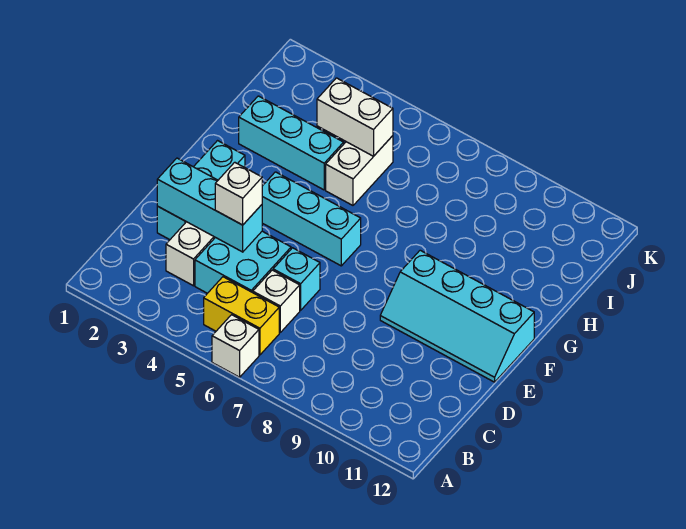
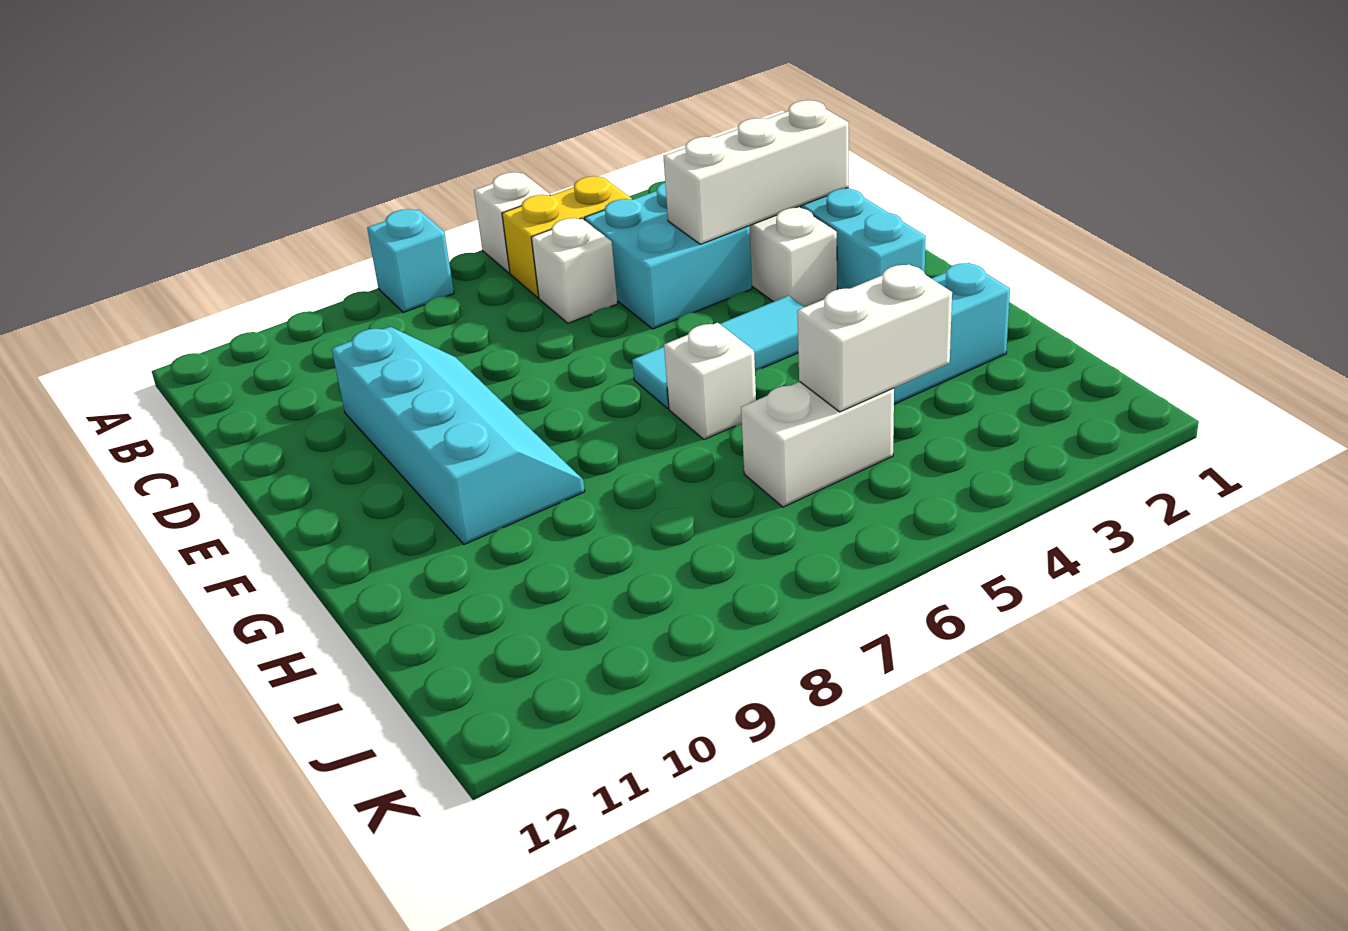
cyan brick D2:D4 level 2 -> white brick D2:D4 level 2
white brick D4 level 3 -> white brick G6 level 1
cyan brick D6 level 1 -> cyan brick A8 level 1
cyan slope E9:F12 level 1 top F -> cyan slope D9:G10 level 1 top 10
cyan brick F4:F6 level 1 -> cyan tile F4:F6 level 1
white brick H5:I5 level 1 -> white brick I5:I6 level 1

